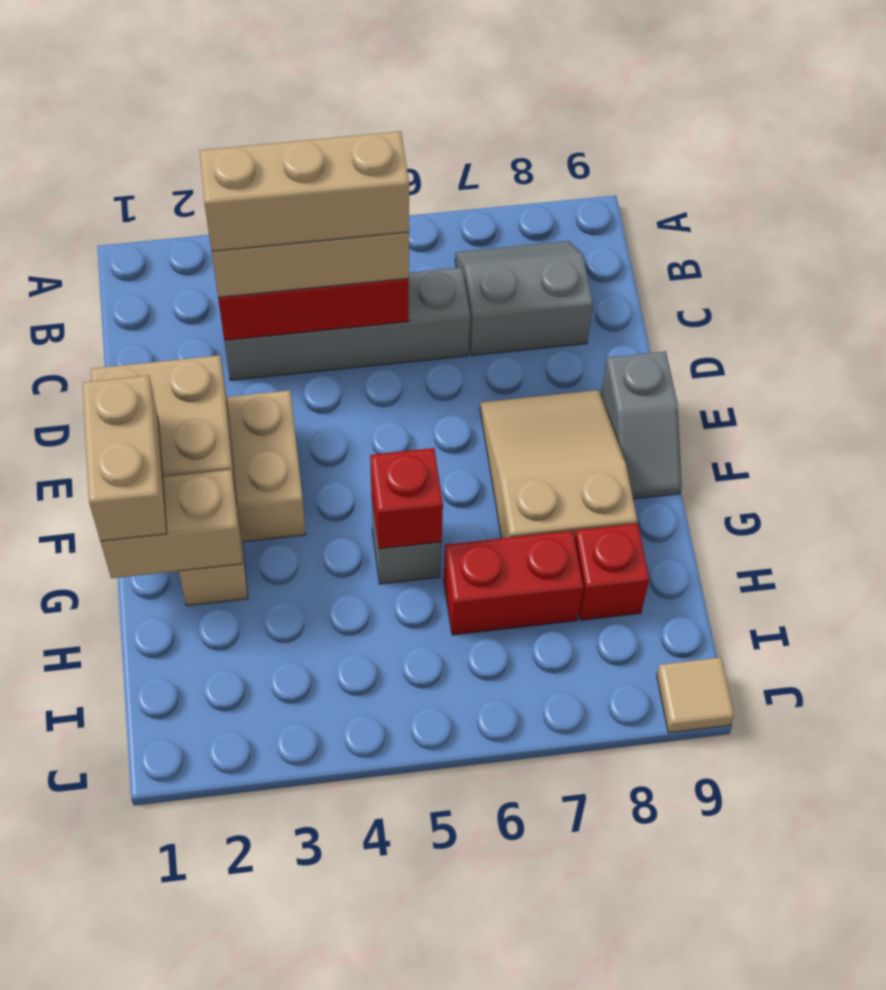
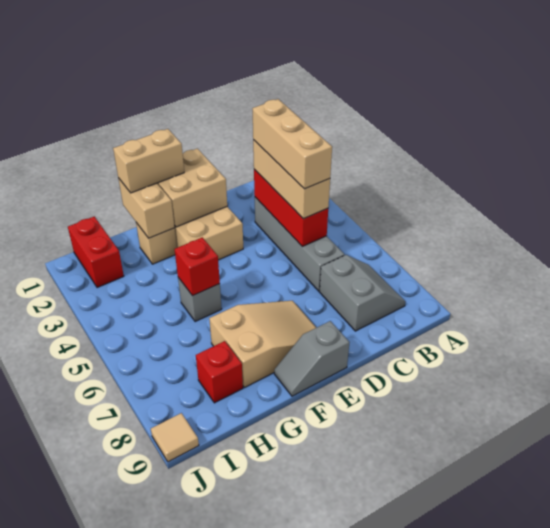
red brick H6:H7 level 1 -> red brick I1:I2 level 1

